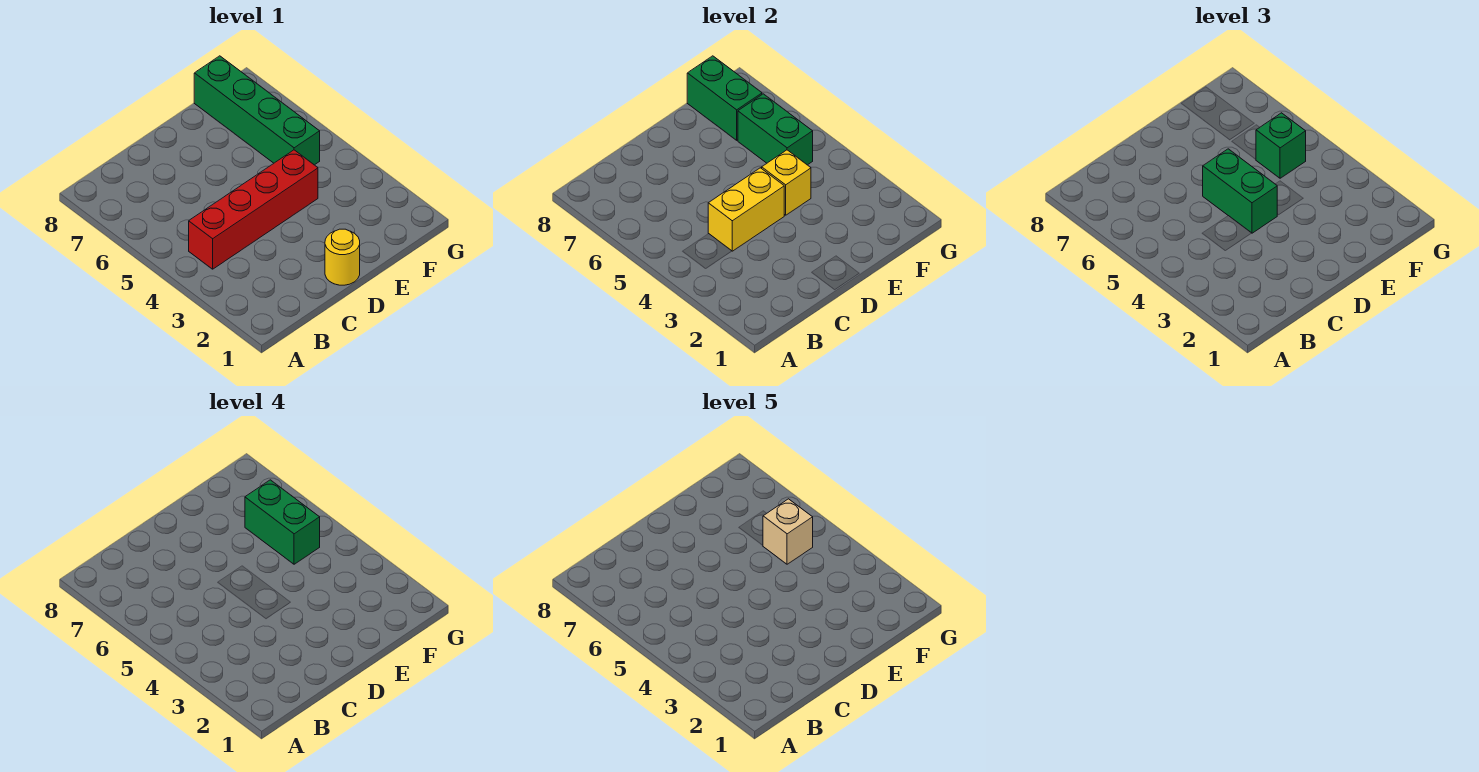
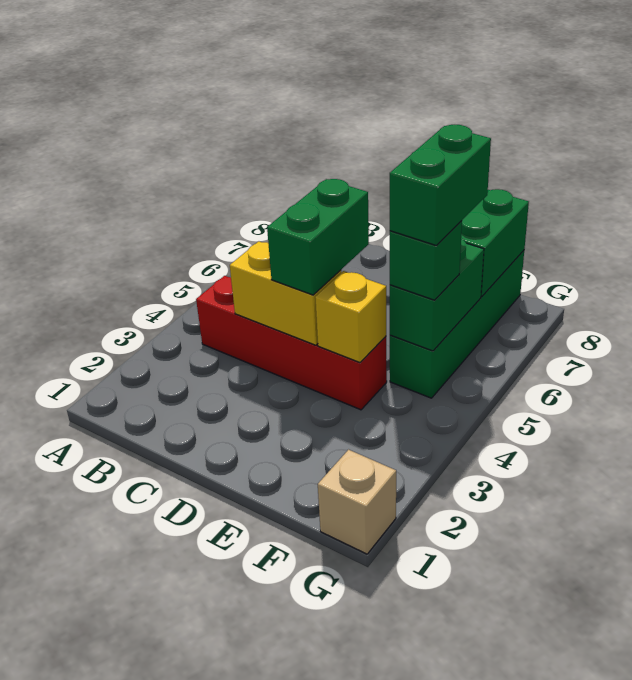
yellow round brick D1 level 1 -> none
tan brick F5 level 5 -> tan brick G1 level 1

